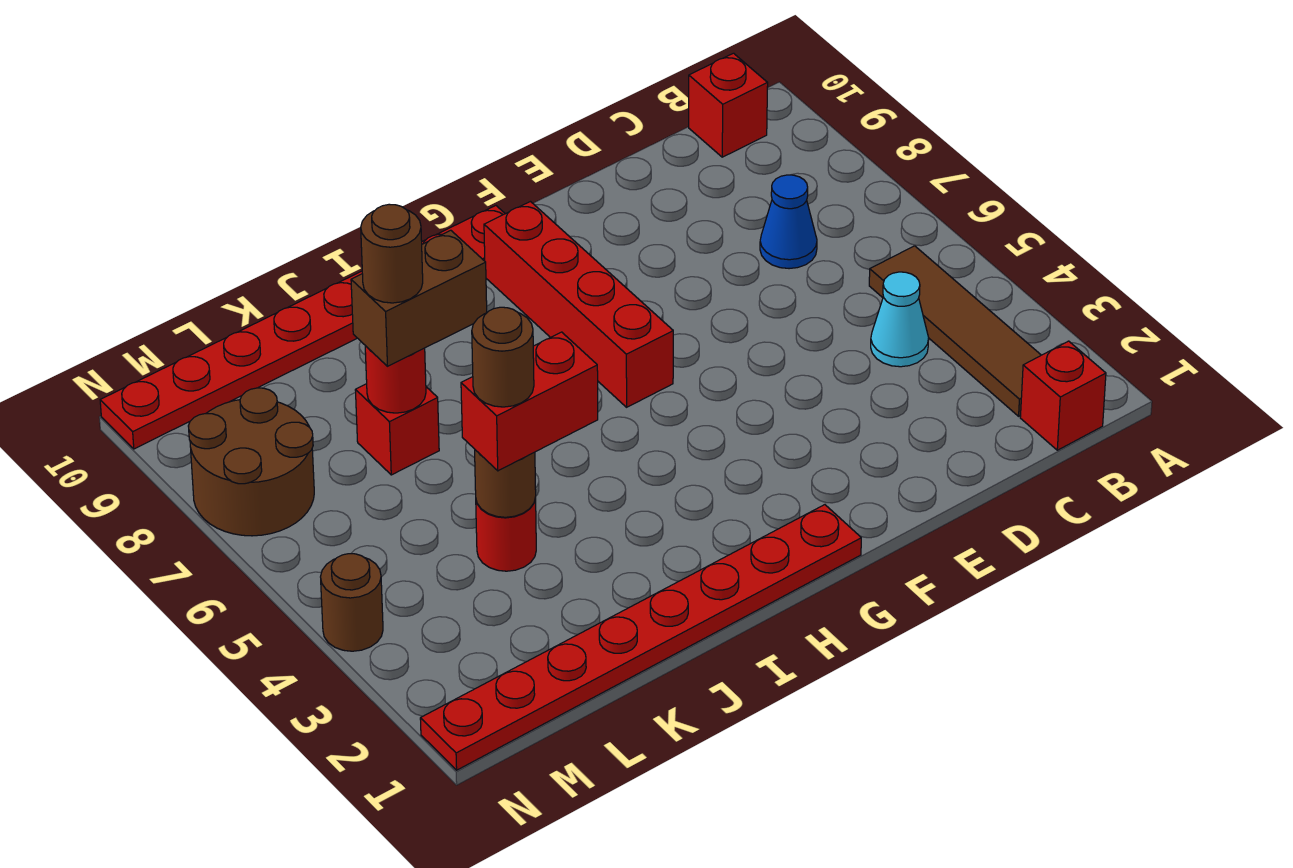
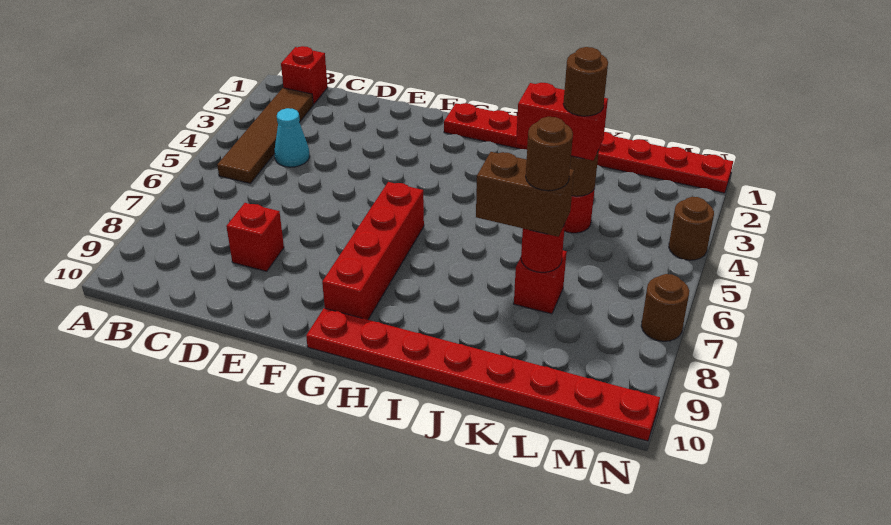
red brick B10 level 1 -> red brick D8 level 1
blue cone C7 level 1 -> none
brown round brick M7:N8 level 1 -> brown round brick N7 level 1

